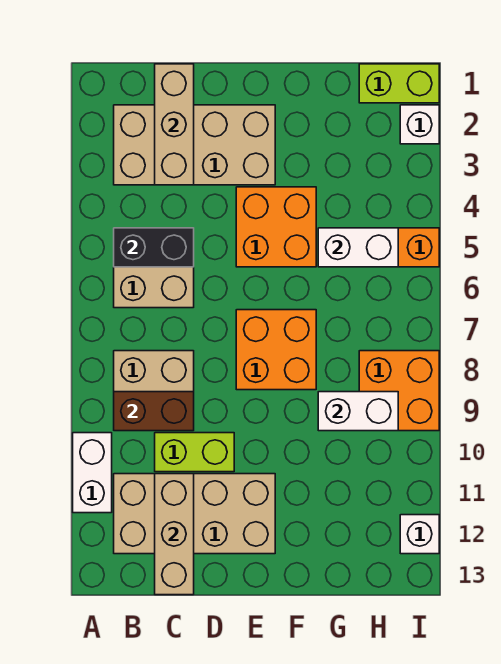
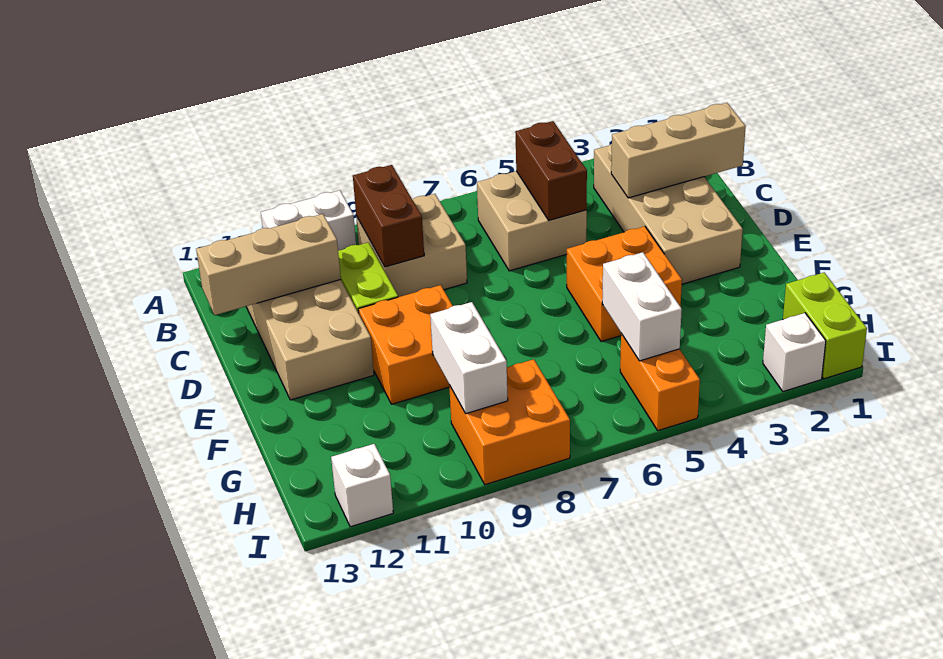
black brick B5:C5 level 2 -> brown brick B5:C5 level 2
orange brick E7:F8 level 1 -> orange brick E9:F10 level 1

